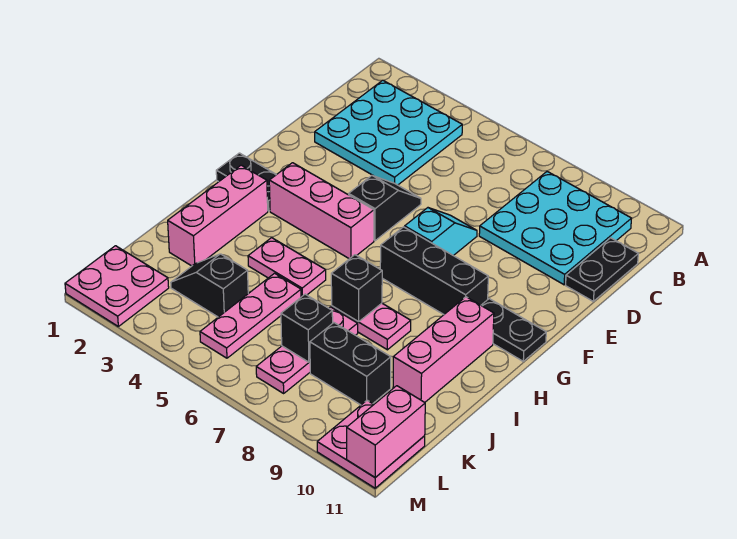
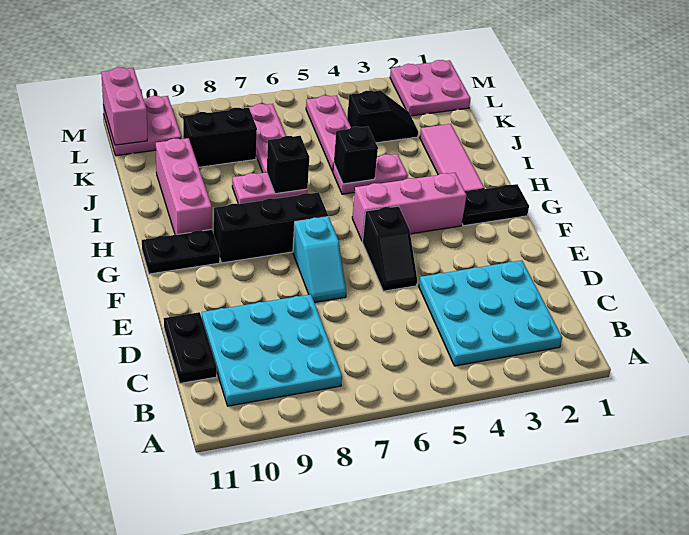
pink brick H2:J2 level 1 -> pink tile H2:J2 level 1
black brick K7 level 2 -> black brick I5 level 2

